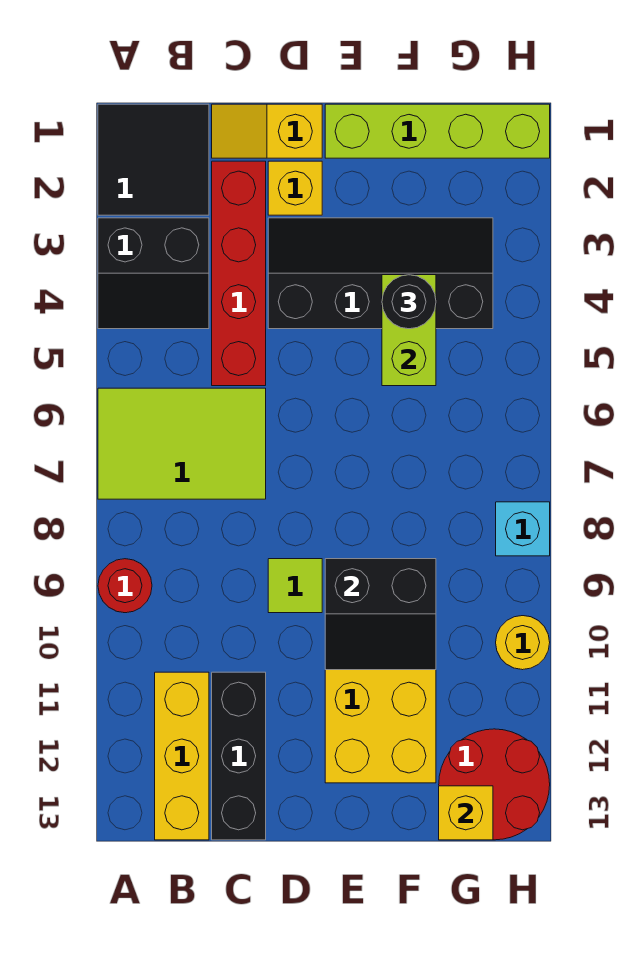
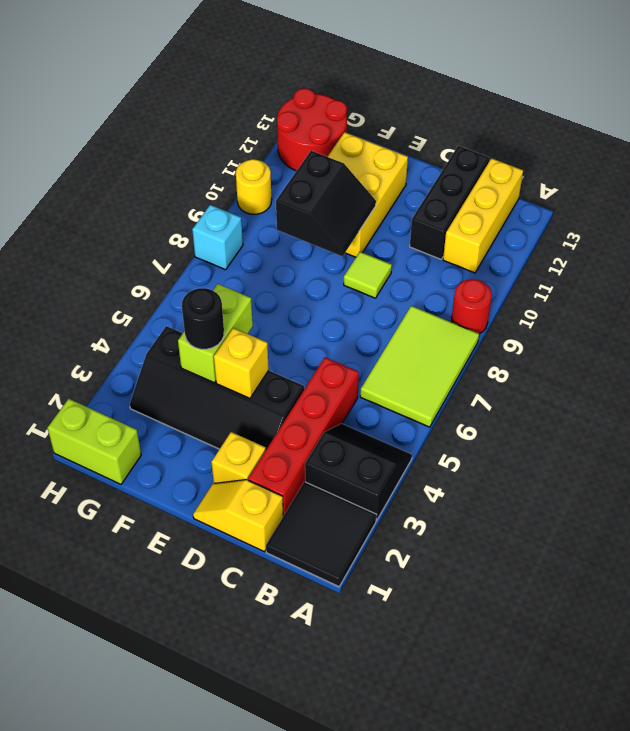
lime tile A6:C7 level 1 -> lime tile A6:B8 level 1
yellow slope C1:D1 level 1 top D -> yellow slope C1:D1 level 1 top C
lime brick E1:H1 level 1 -> lime brick G1:H1 level 1
black slope E9:F10 level 2 top 9 -> black slope E9:F10 level 2 top F
yellow brick G13 level 2 -> yellow brick E4 level 2

